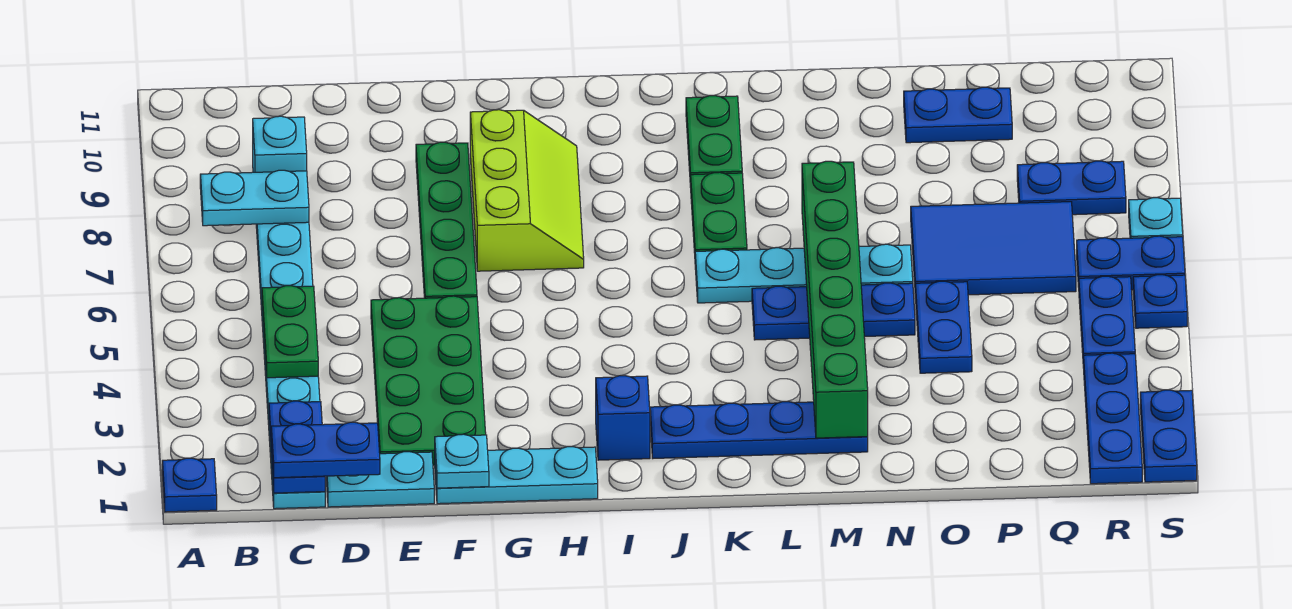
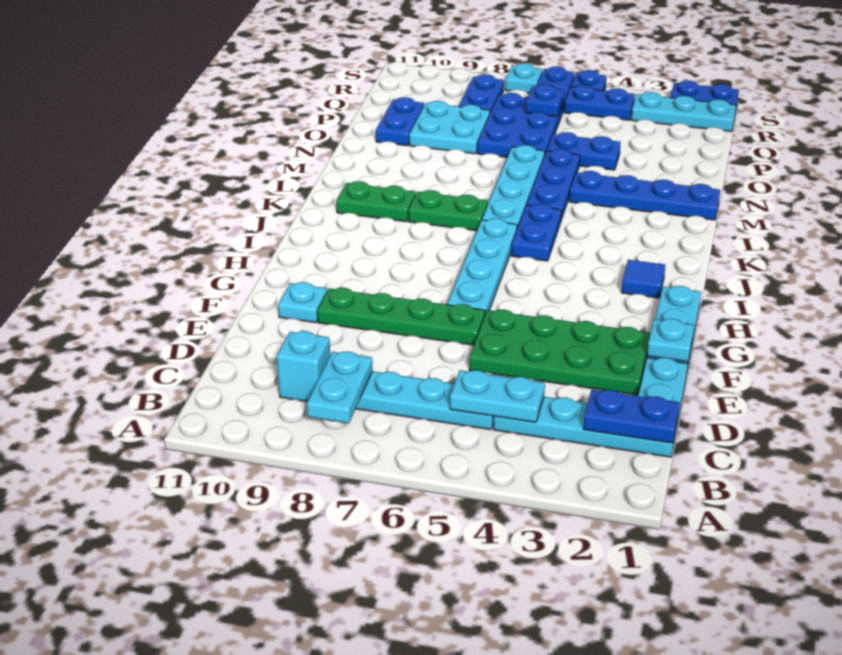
blue plate A1 level 1 -> blue plate Q6 level 2
blue plate C1:D1 level 3 -> blue plate J5:K5 level 1
green plate C4:C5 level 2 -> cyan plate C4:C5 level 2
none -> cyan plate F10 level 1
none -> cyan plate G6:J6 level 1
lime slope G7:H9 level 1 top G -> none
blue brick I2 level 1 -> blue tile I2 level 1
blue plate J2:M2 level 1 -> blue plate M1:M4 level 1
green brick M2:M7 level 2 -> none
blue tile O6:Q7 level 1 -> blue plate O6:Q7 level 1
none -> cyan plate O8:P9 level 1
blue plate R1:R3 level 1 -> cyan plate R1:R3 level 1

